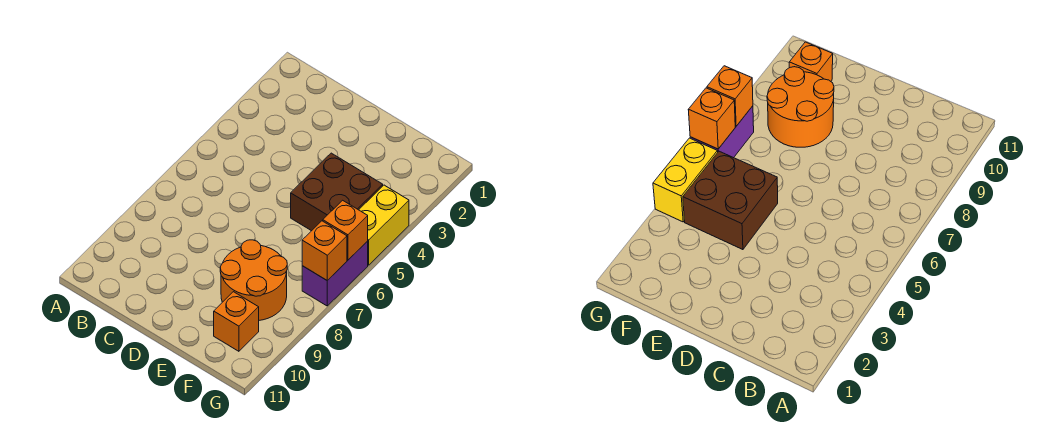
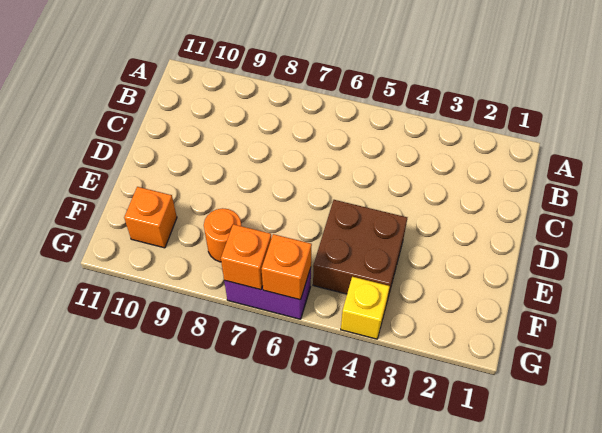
orange round brick E8:F9 level 1 -> orange round brick F8 level 1
yellow brick G4:G5 level 1 -> yellow brick G4 level 1

